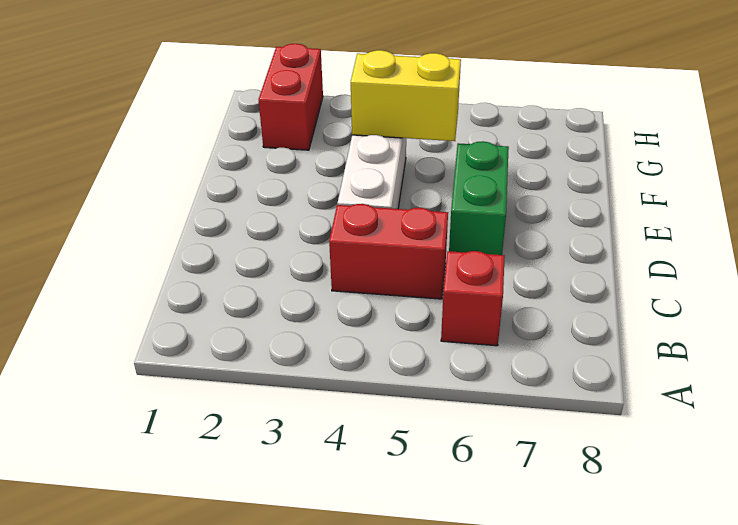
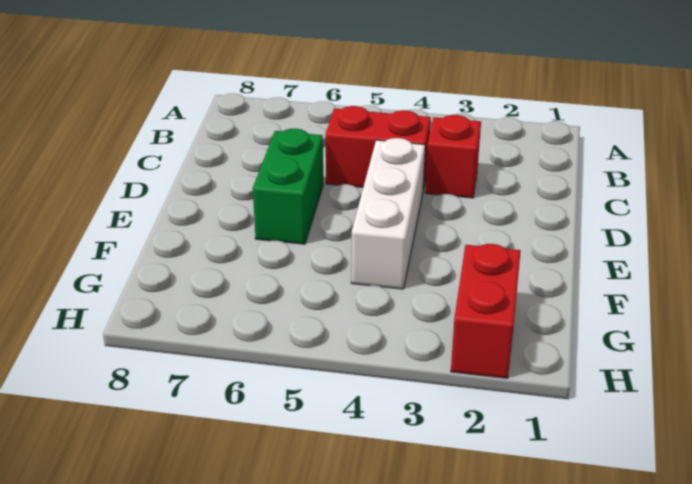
red brick B6 level 1 -> red brick C3 level 1
yellow brick F4:F5 level 2 -> none

